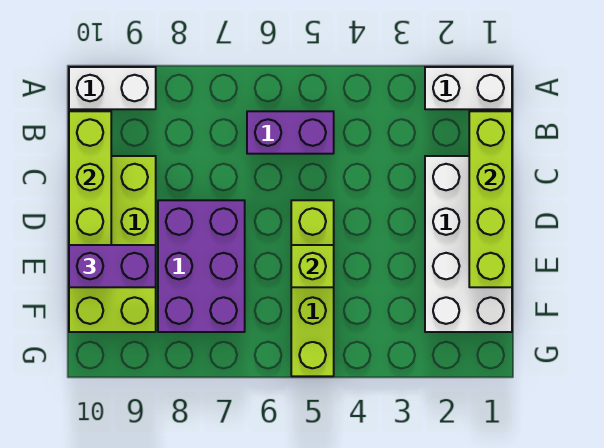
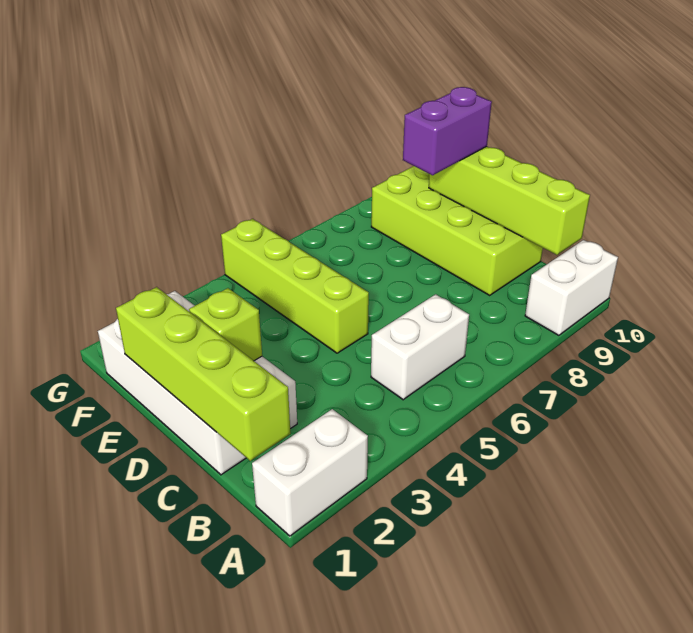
purple brick B5:B6 level 1 -> white brick B5:B6 level 1
purple brick D7:F8 level 1 -> none
lime brick E5 level 2 -> lime brick D2 level 2

